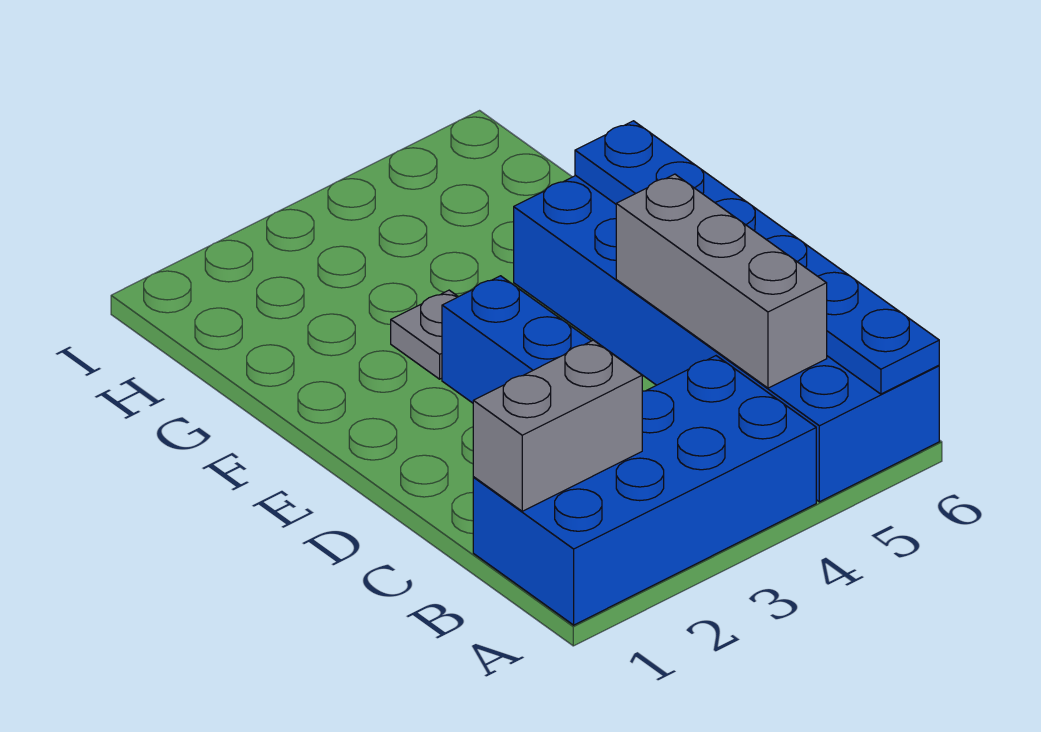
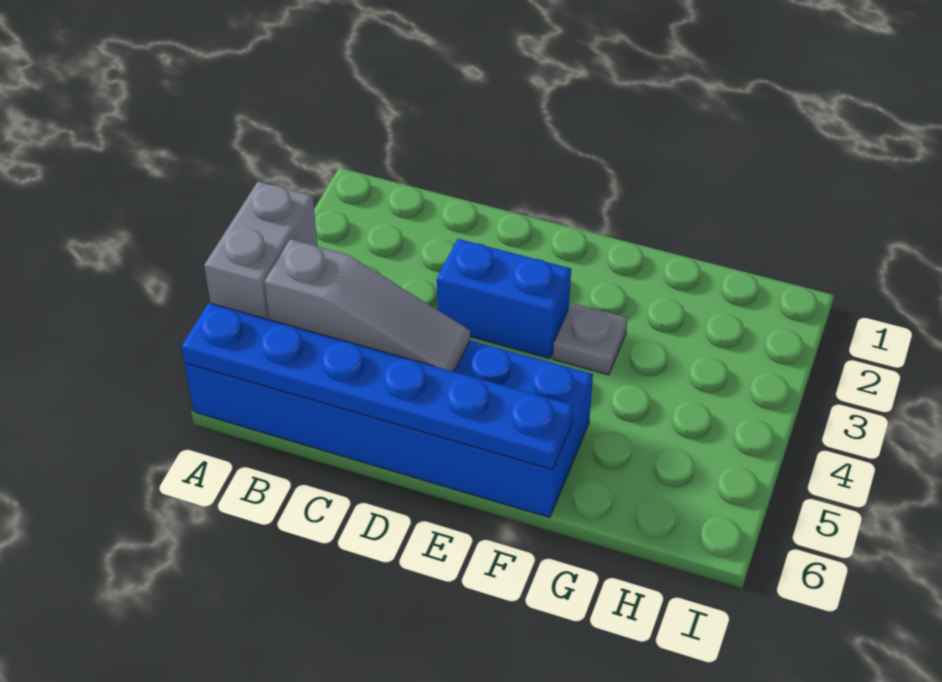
blue brick A1:B4 level 1 -> none
grey brick B1:B2 level 2 -> grey brick A4:A5 level 2
grey brick B5:D5 level 2 -> grey slope B5:D5 level 2 top B

